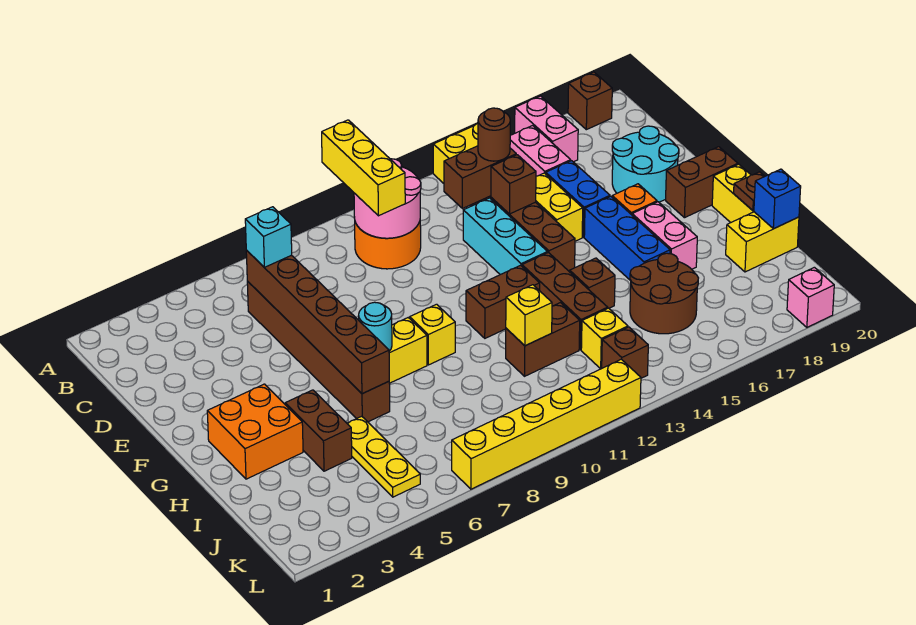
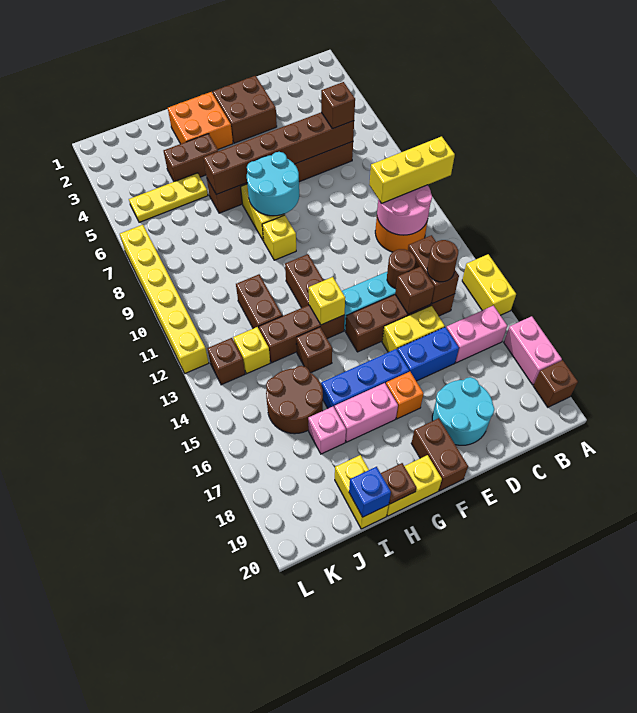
pink brick A17:B17 level 1 -> pink brick A17:A18 level 1
cyan brick C6 level 3 -> brown brick C6 level 3
none -> brown round brick D13 level 2
none -> brown brick E2:F3 level 1
cyan round brick G7 level 2 -> cyan round brick F7:G8 level 2
yellow brick I11 level 2 -> yellow brick G13 level 2
pink brick L19 level 1 -> pink brick I17 level 1

